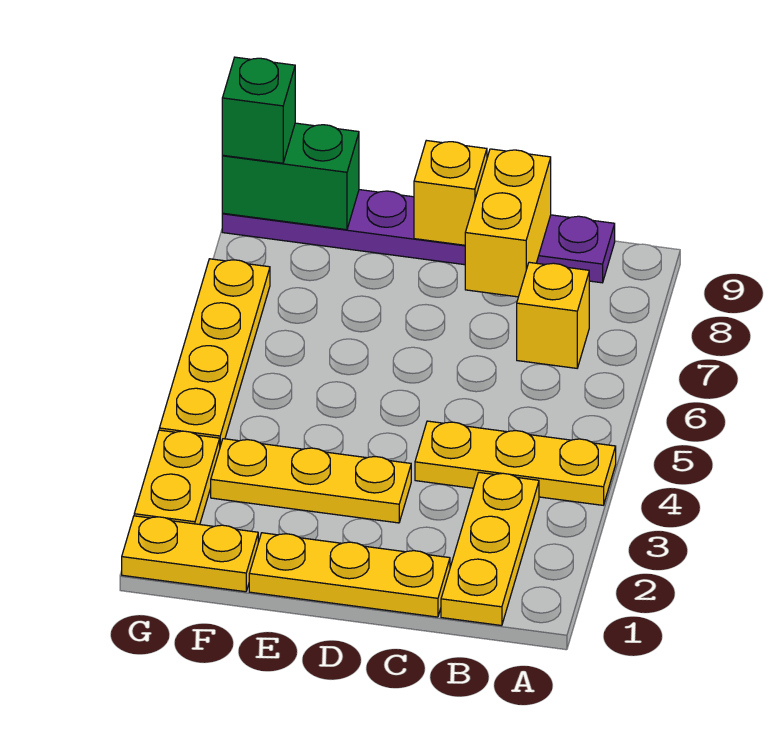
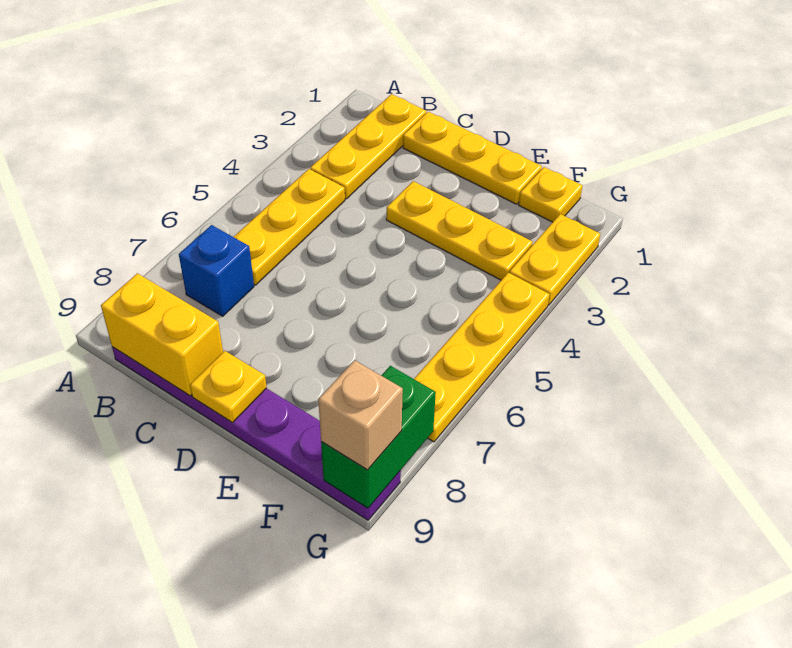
yellow plate A4:C4 level 1 -> yellow plate B4:B6 level 1
yellow brick B7 level 1 -> blue brick B7 level 1
yellow brick C8:C9 level 2 -> yellow brick B9:C9 level 2
yellow brick D9 level 2 -> yellow plate D9 level 2
yellow plate F1:G1 level 1 -> yellow plate F1 level 1
green brick F9:G9 level 2 -> green brick G8:G9 level 2
green brick G9 level 3 -> tan brick G9 level 3

